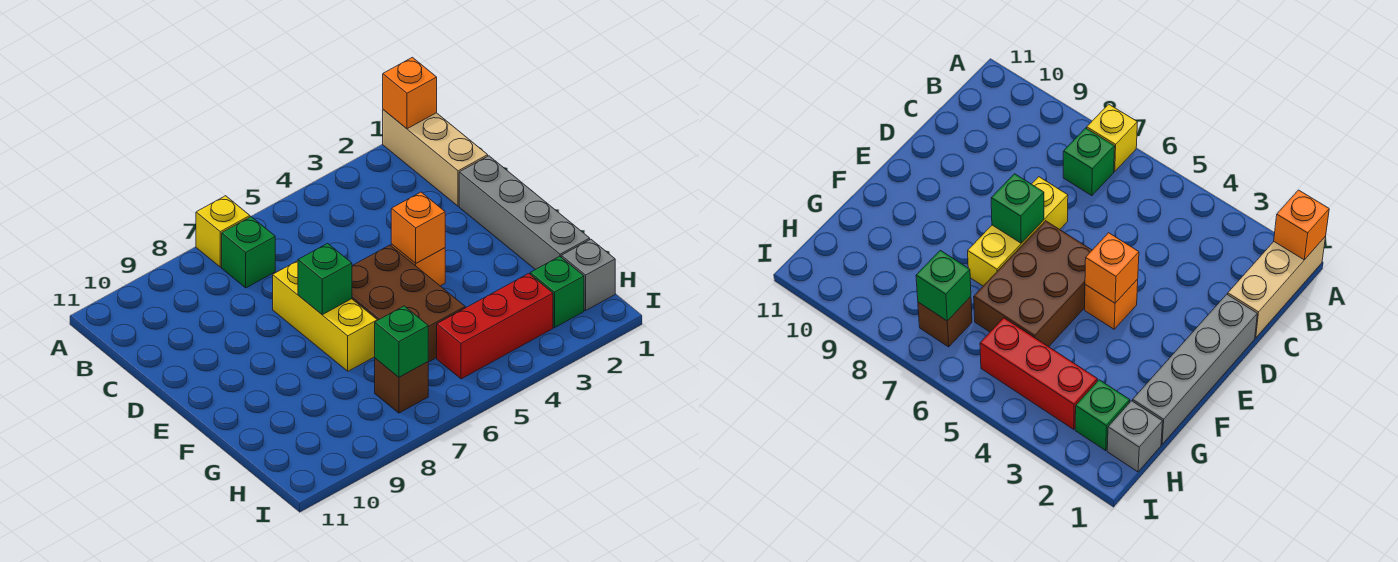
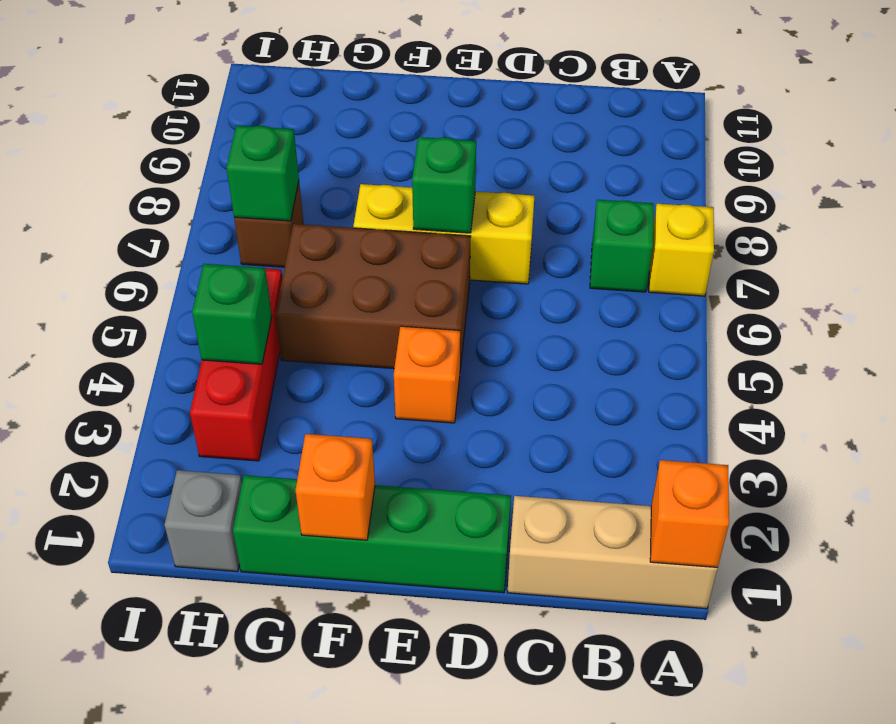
grey brick D1:G1 level 1 -> green brick D1:G1 level 1
orange brick E4 level 2 -> orange brick F1 level 2
green brick H2 level 1 -> green brick H4 level 2

